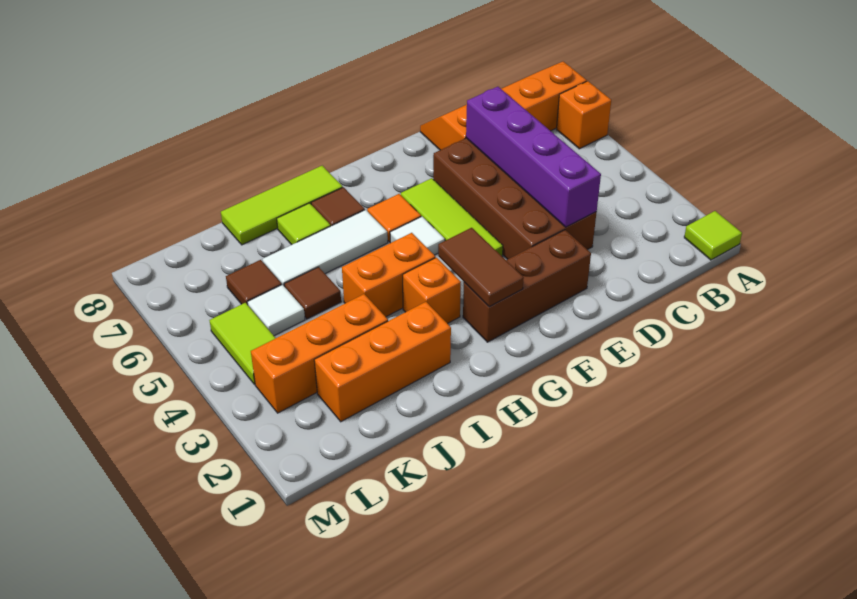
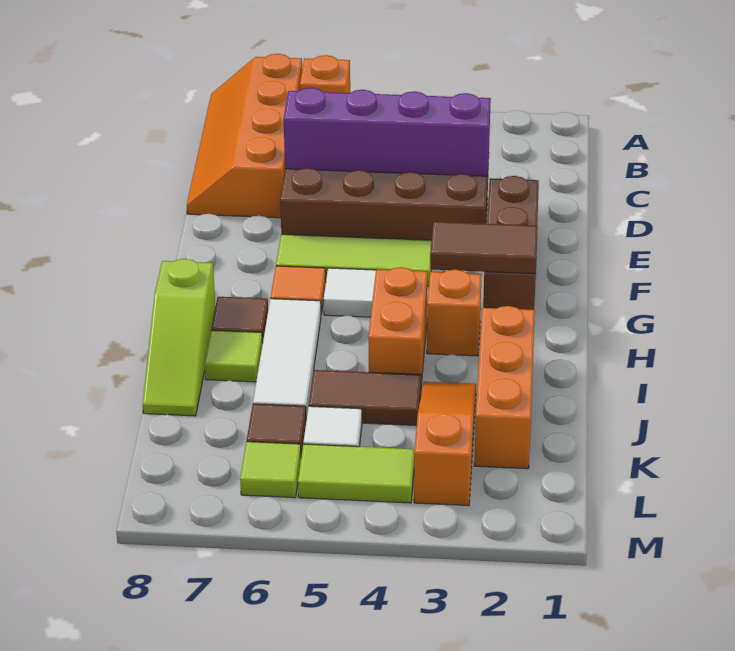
lime tile A1 level 1 -> lime tile L6 level 1
lime tile H8:J8 level 1 -> lime slope H8:J8 level 1 top H
orange brick J3:L3 level 1 -> orange slope J3:L3 level 1 top L
brown tile J5 level 1 -> brown tile J4:J5 level 1

